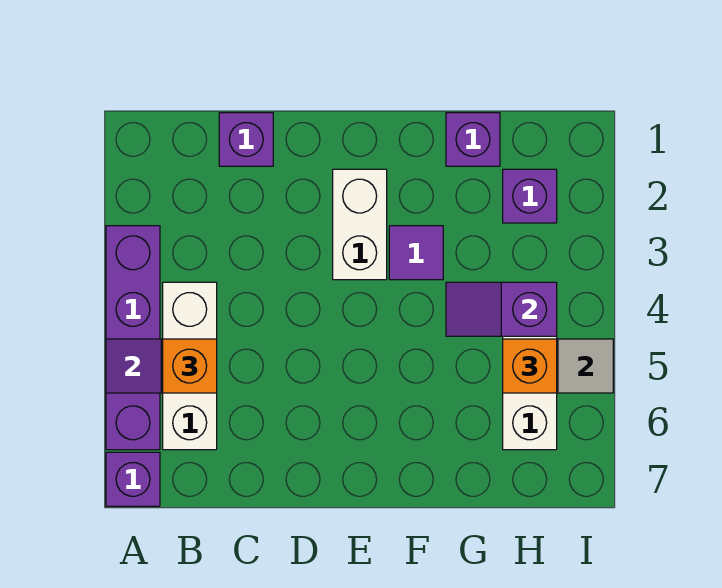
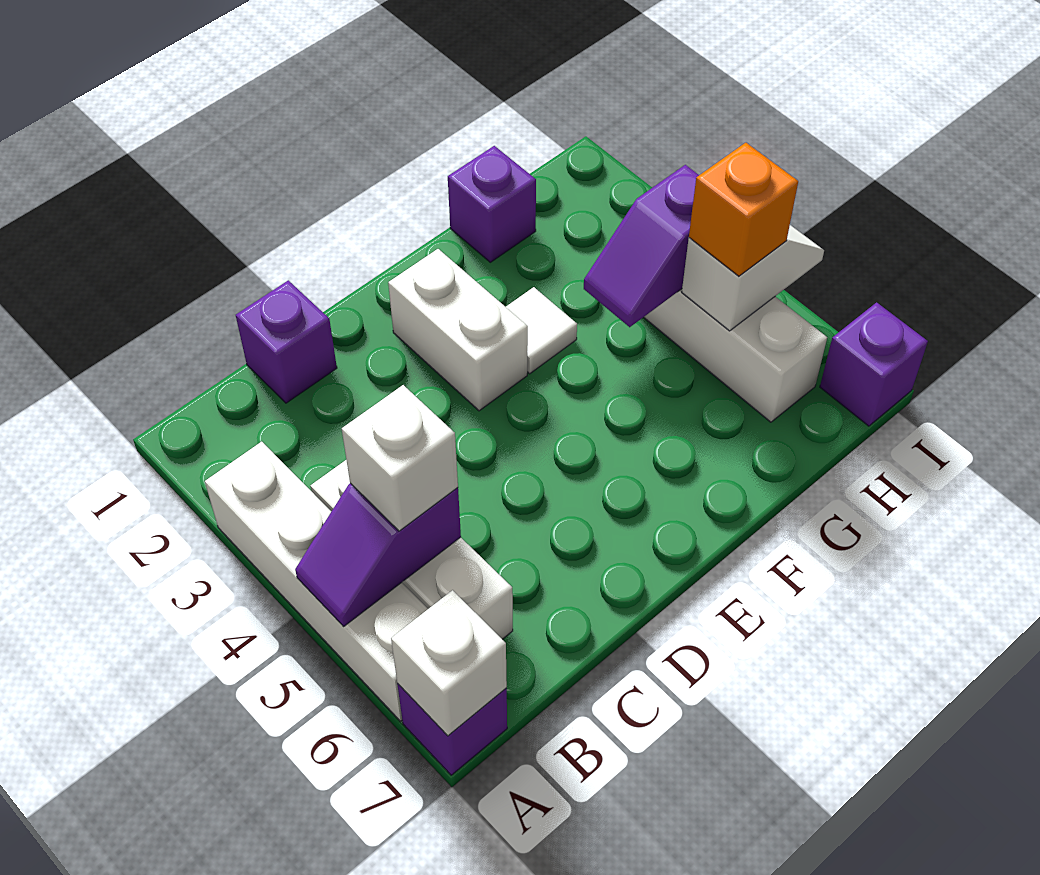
purple brick A3:A6 level 1 -> white brick A3:A6 level 1
none -> white brick A7 level 2
orange brick B5 level 3 -> white brick B5 level 3
purple tile F3 level 1 -> white tile F3 level 1
purple brick H2 level 1 -> purple brick I7 level 1

